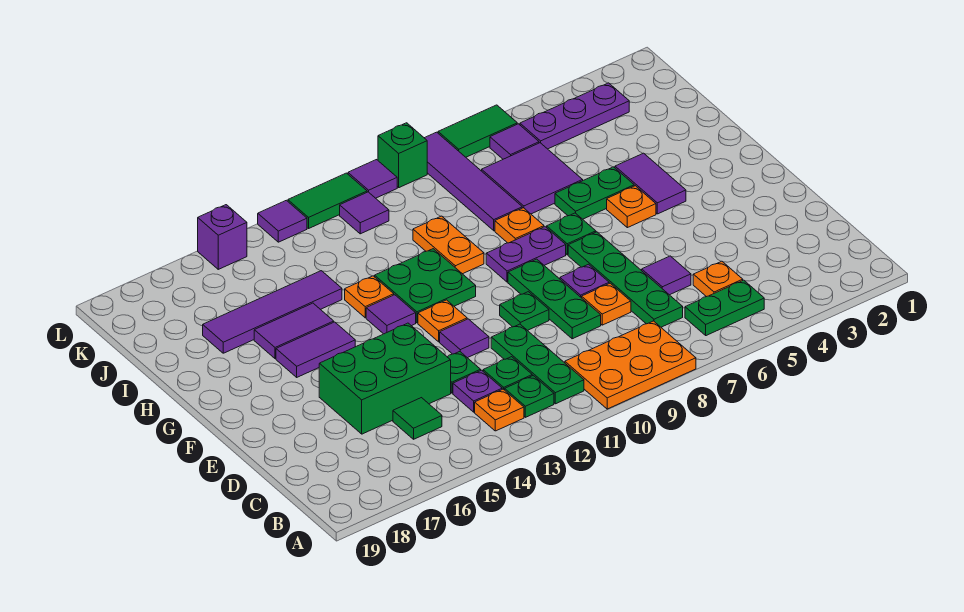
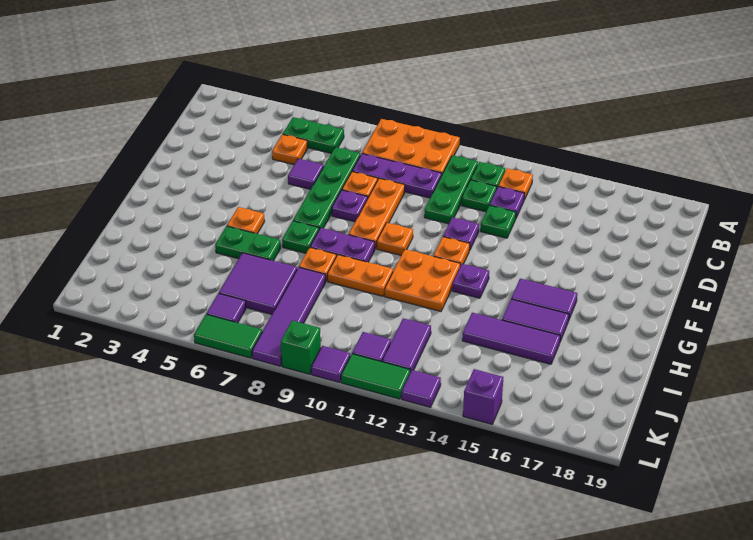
green tile C15 level 1 -> none
green plate D9:F9 level 1 -> orange plate D9:F9 level 1
green brick D14:E16 level 1 -> none
green plate E10 level 1 -> none
purple tile E12 level 1 -> purple plate E12 level 1
purple tile G4:H4 level 1 -> purple tile J12:K12 level 1
green plate G11:H12 level 1 -> orange plate G11:H12 level 1
purple tile G13 level 1 -> purple plate G13 level 1
orange plate H10:I10 level 1 -> orange plate H9:H10 level 1
orange plate H13 level 1 -> orange plate F10 level 1
purple tile I14:I17 level 1 -> purple tile I14:I16 level 1
purple plate K3:K5 level 1 -> purple plate C8:C10 level 1

